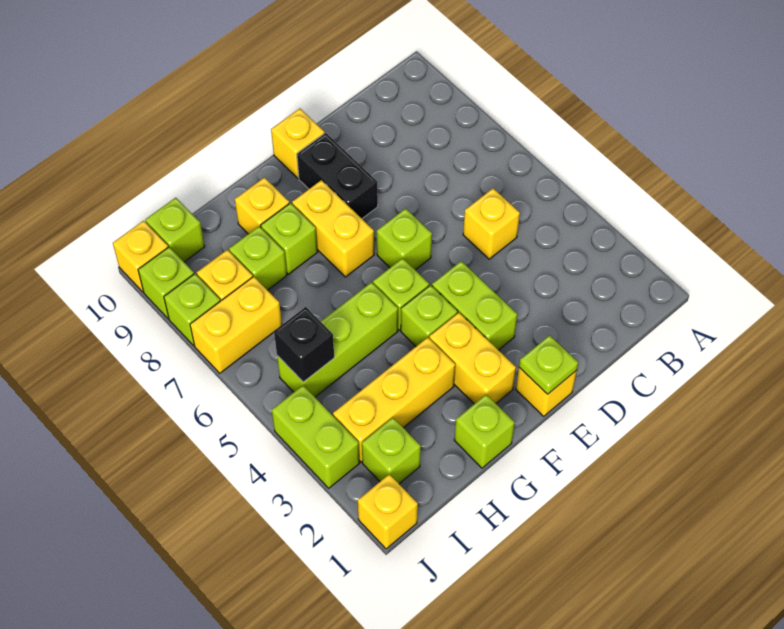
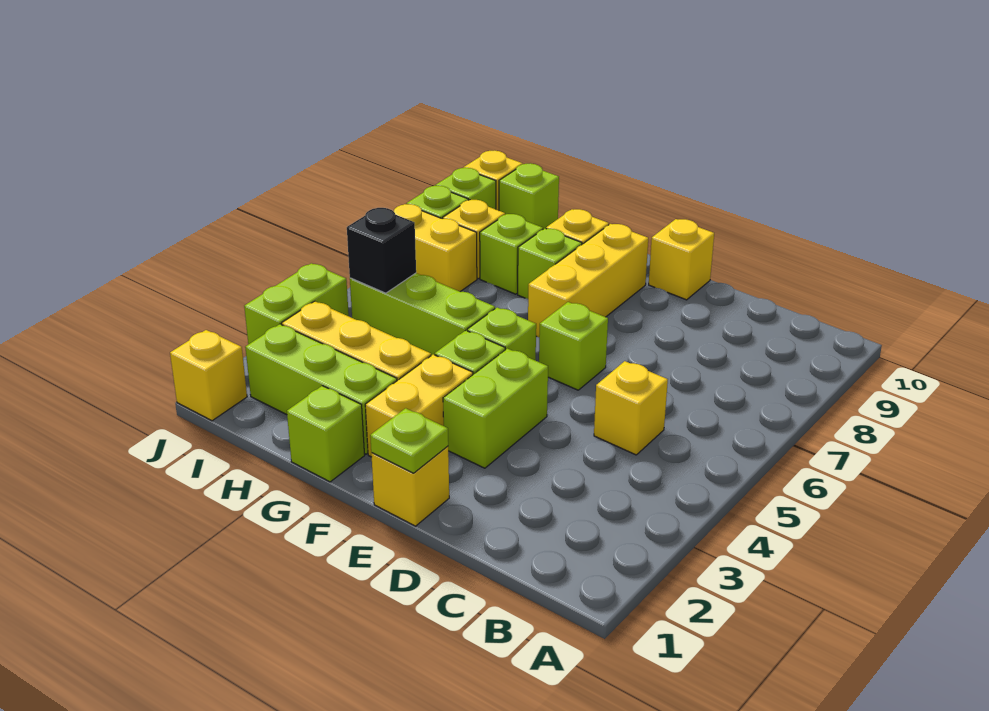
black brick E8:E9 level 1 -> none
yellow brick F7:F8 level 1 -> yellow brick F7:F9 level 1
lime brick I2 level 1 -> lime brick G2:I2 level 1

